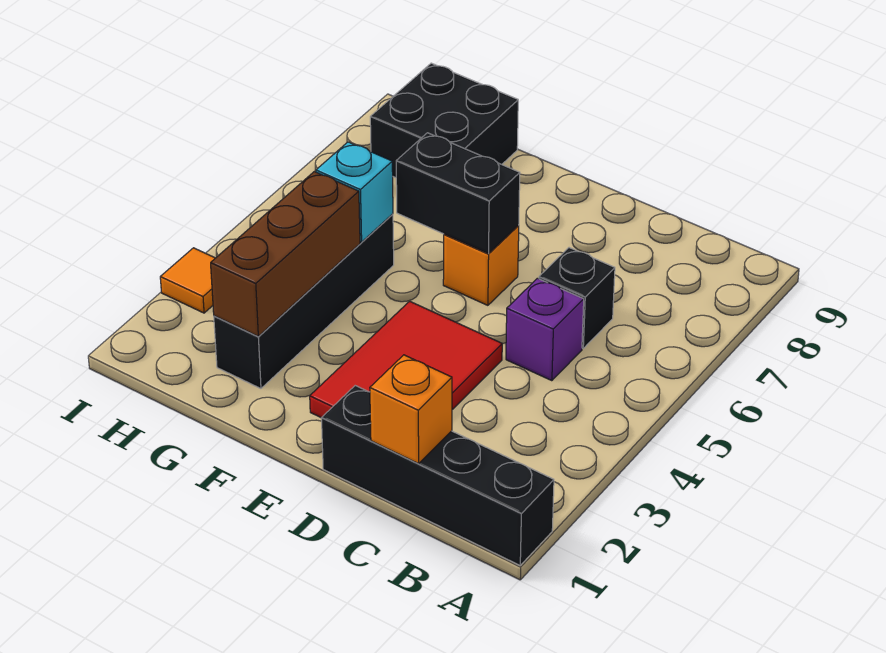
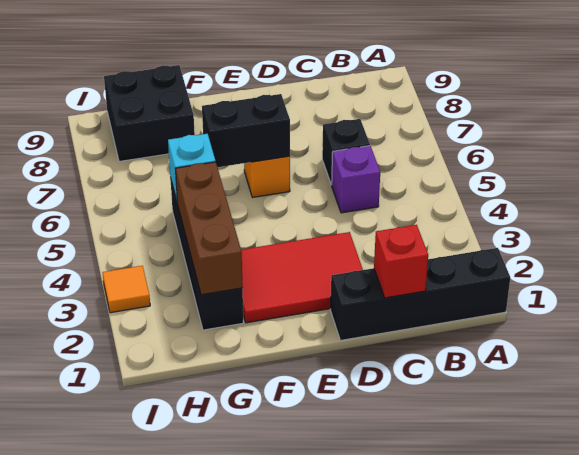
orange brick C1 level 2 -> red brick C1 level 2
red tile D2:E4 level 1 -> red tile D2:F3 level 1

